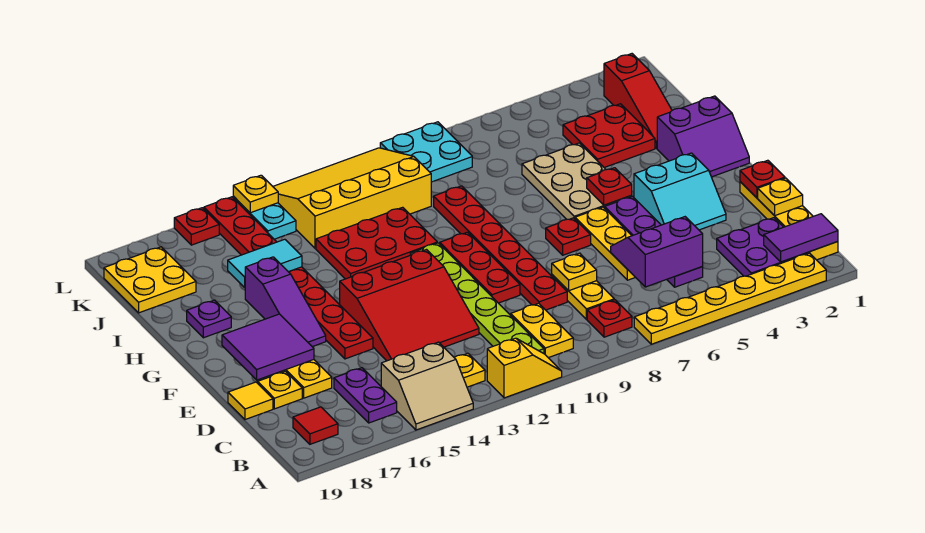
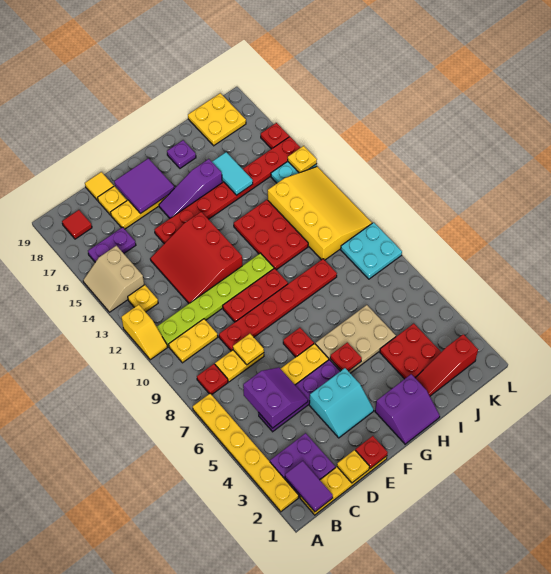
cyan slope E3:F4 level 1 top F -> cyan slope E3:F4 level 1 top 4
purple slope G1:H2 level 1 top H -> purple slope G1:H2 level 1 top 2

